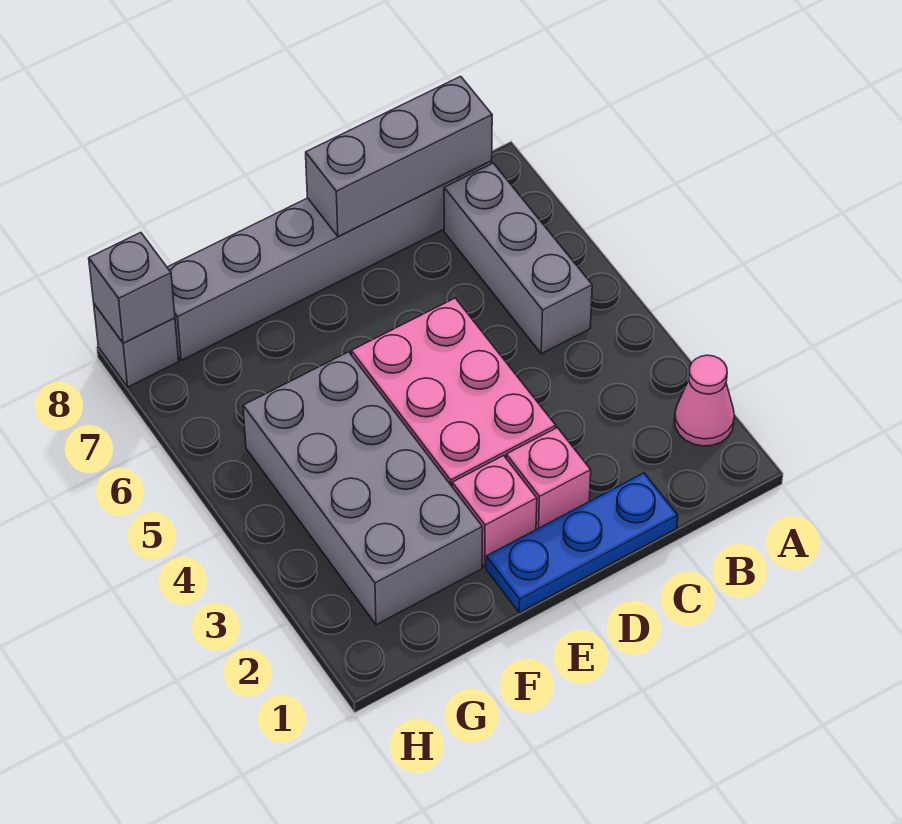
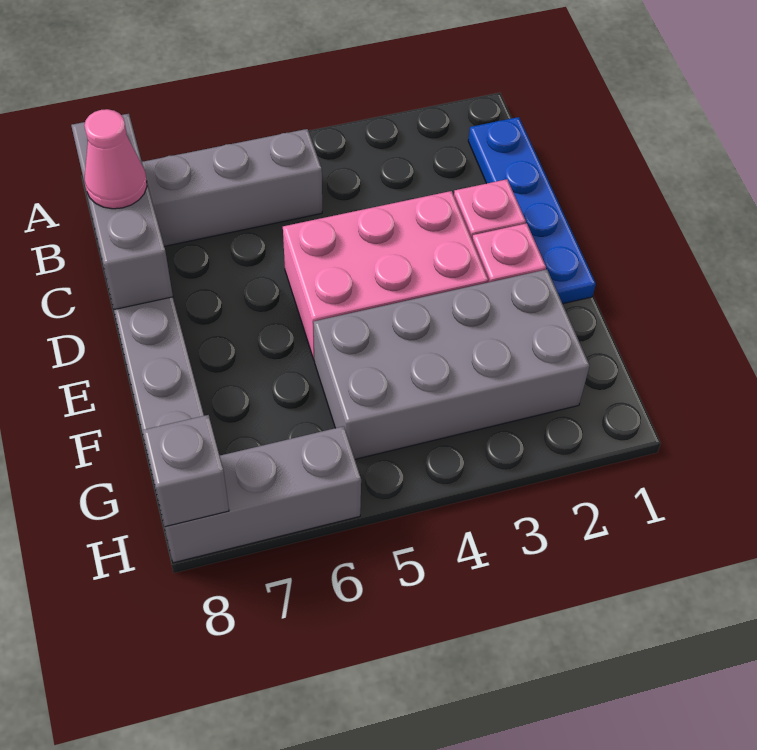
pink cone A2 level 1 -> pink cone C8 level 3
blue plate C1:E1 level 1 -> blue plate B1:E1 level 1
grey brick H8 level 1 -> grey brick H6:H8 level 1

